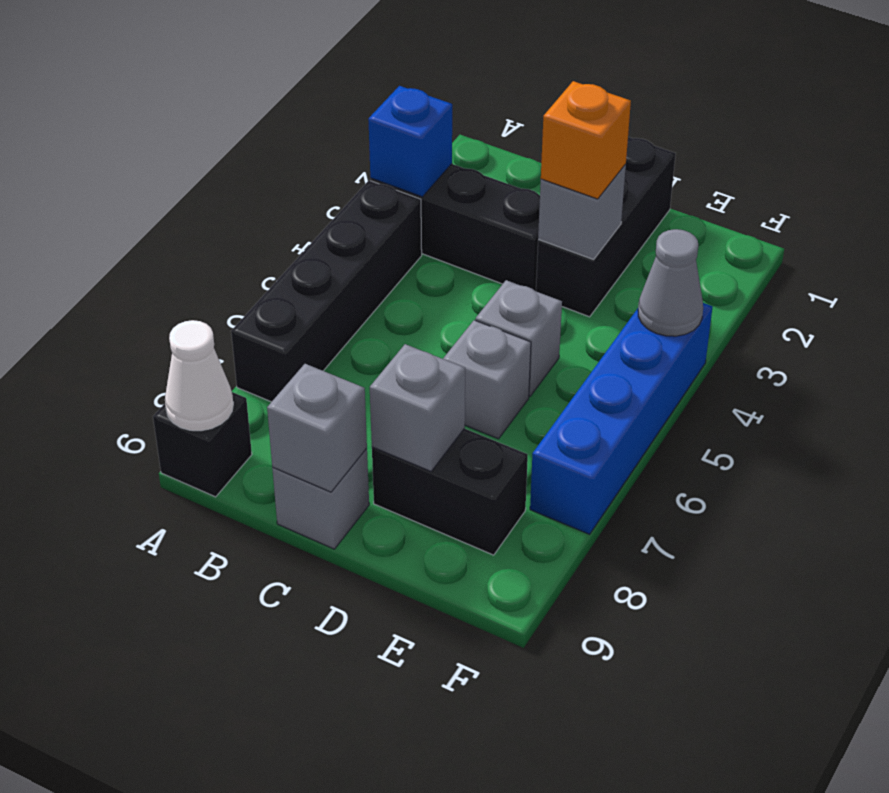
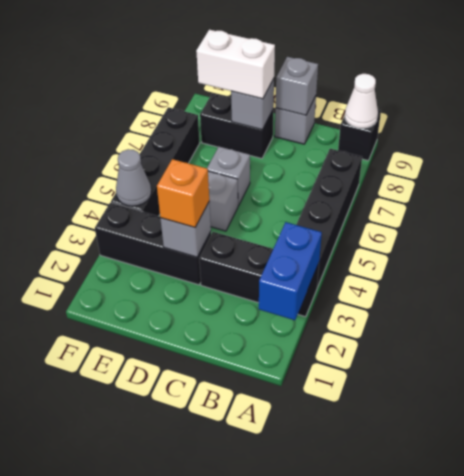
blue brick A3 level 2 -> blue brick A2:A3 level 2
black brick D1:D3 level 1 -> black brick D3:F3 level 1
none -> white brick D8:E8 level 3
blue brick F4:F7 level 1 -> black brick F4:F7 level 1

